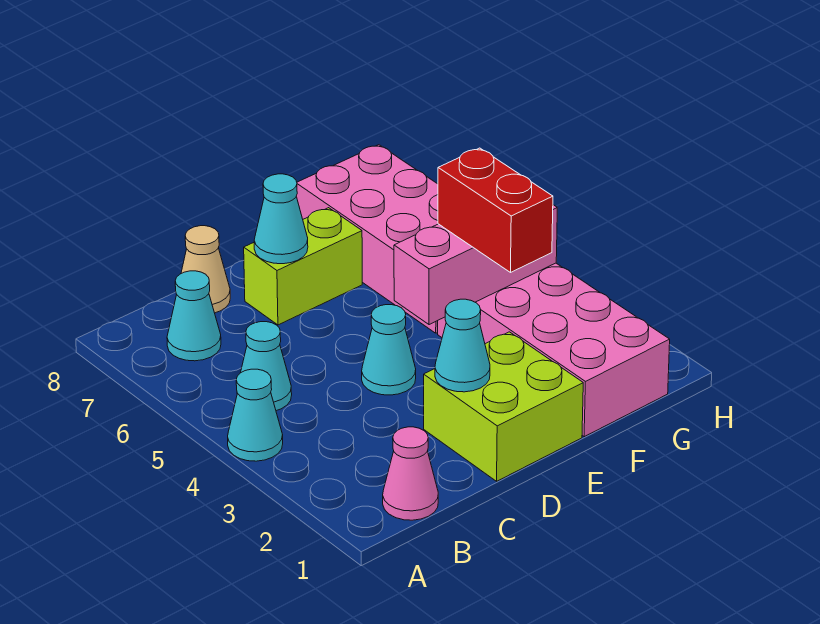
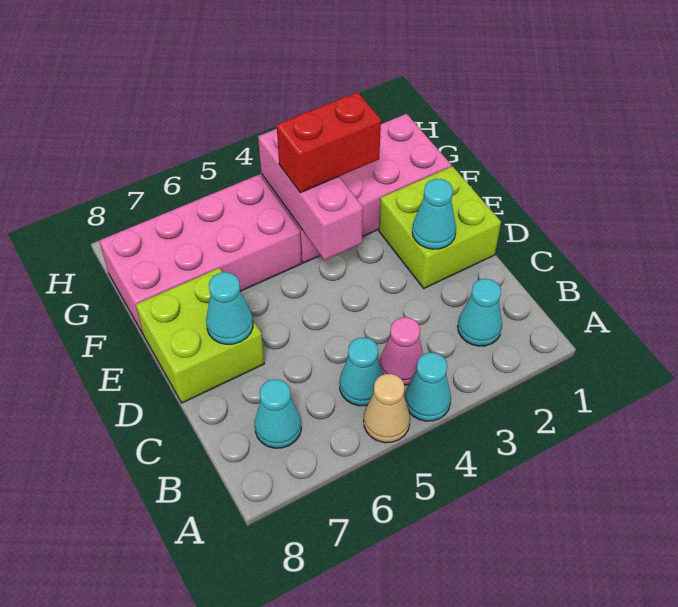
pink cone B1 level 1 -> pink cone B4 level 1
tan cone C8 level 1 -> tan cone A5 level 1
cyan cone D4 level 1 -> cyan cone B2 level 1
lime brick D7:E7 level 1 -> lime brick D7:E8 level 1

